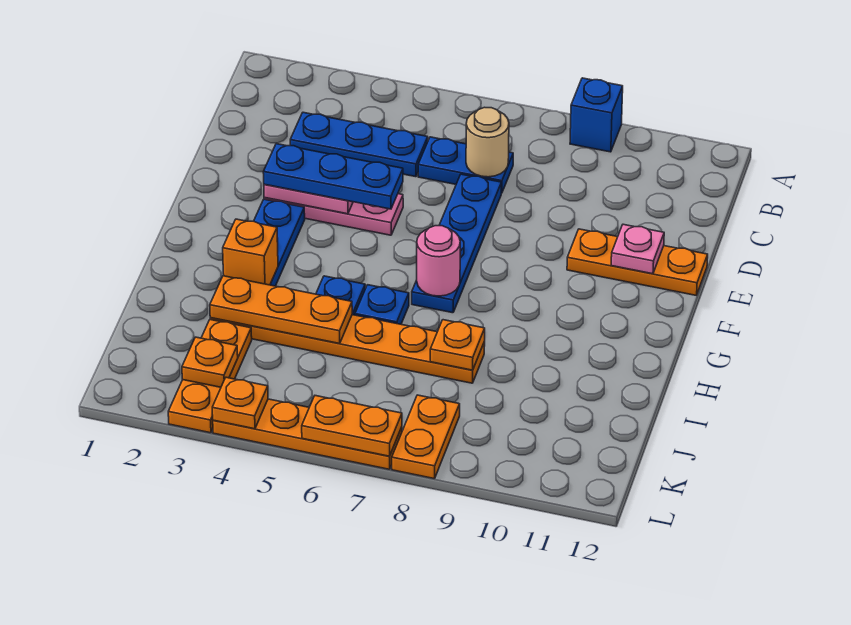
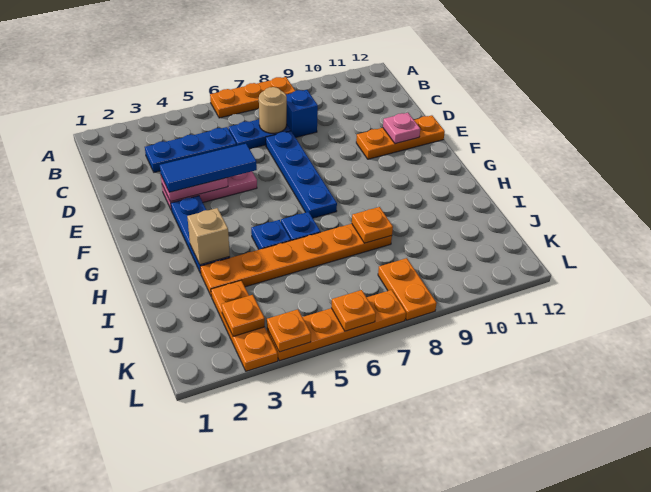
blue brick A9 level 1 -> blue brick C8 level 1
blue plate E3:E5 level 3 -> blue tile E3:E5 level 3
pink round brick G7 level 2 -> none
orange brick H3 level 2 -> tan brick H3 level 2
orange plate I3:I5 level 2 -> orange plate A6:A8 level 1
orange plate L6:L7 level 2 -> orange plate L6 level 2

